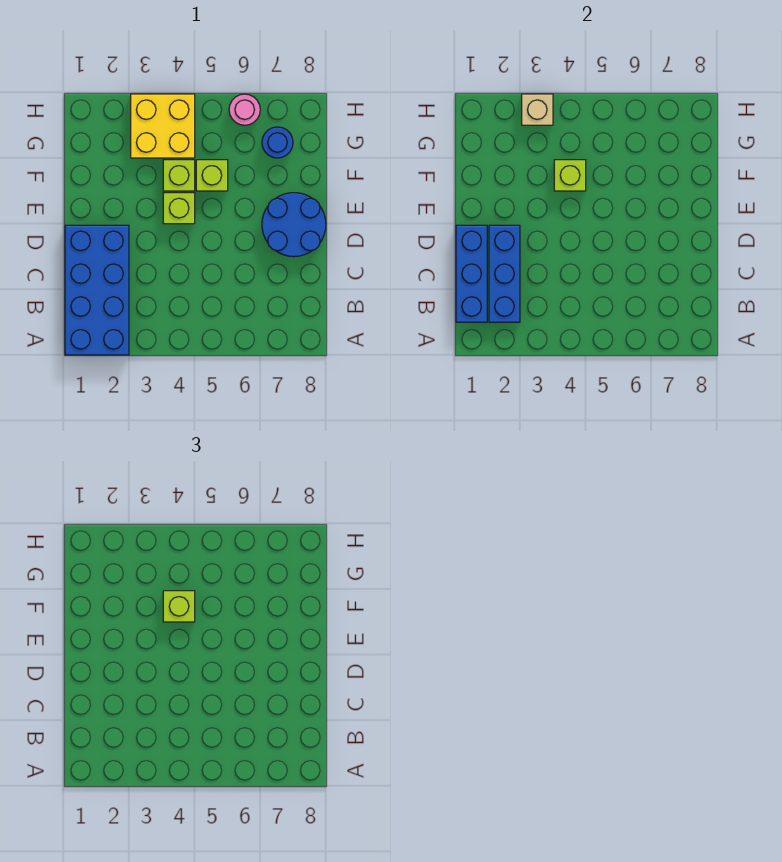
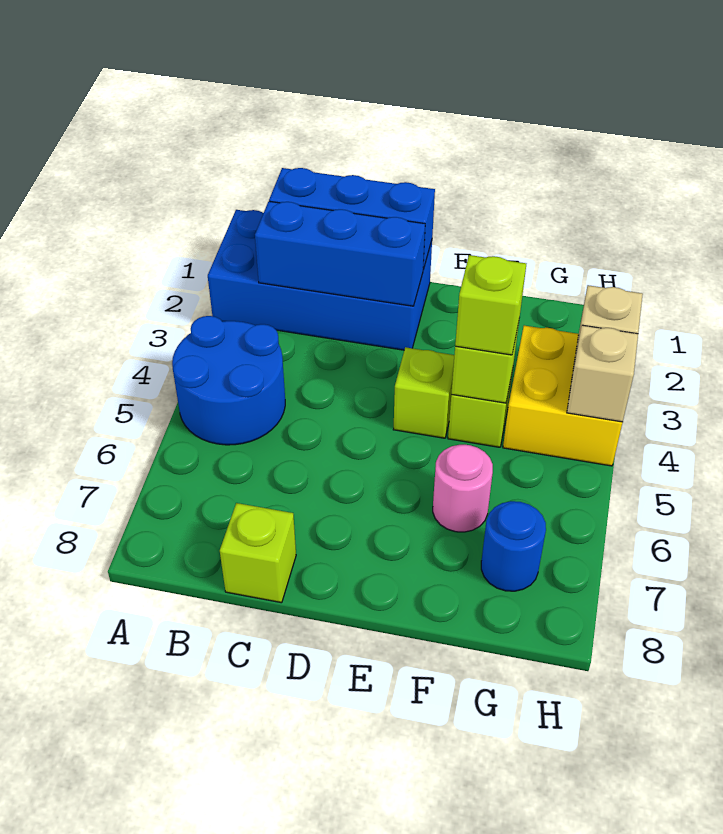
blue round brick D7:E8 level 1 -> blue round brick A4:B5 level 1
lime brick F5 level 1 -> lime brick C8 level 1
none -> tan brick H4 level 2
pink round brick H6 level 1 -> pink round brick F6 level 1

